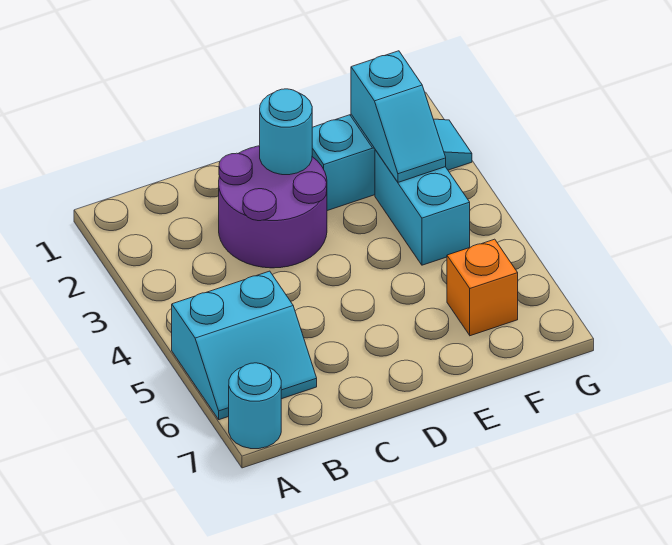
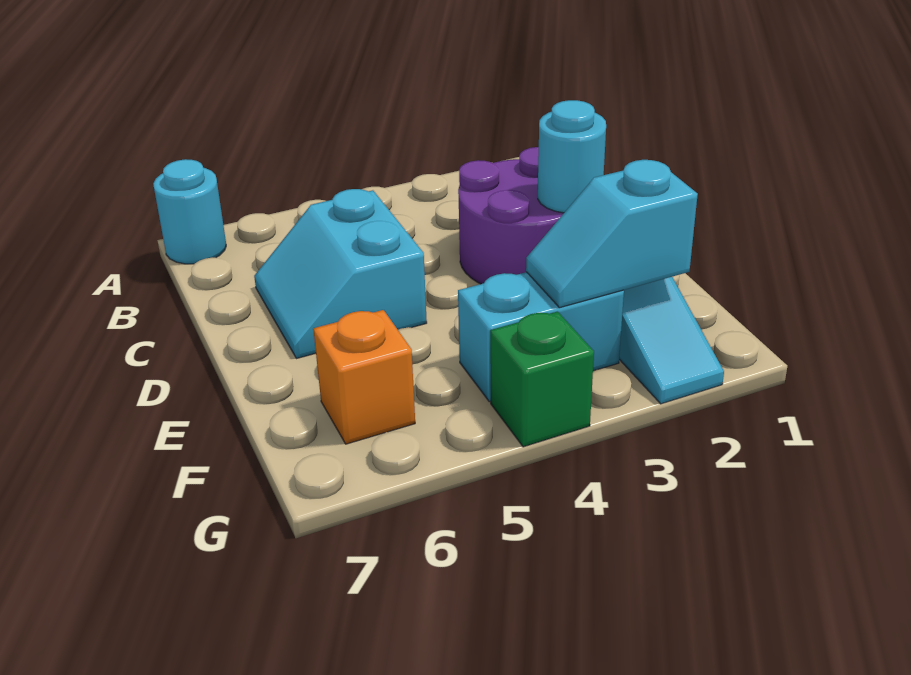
cyan slope A5:B6 level 1 top 5 -> cyan slope C5:D6 level 1 top 5
none -> green brick G4 level 1

